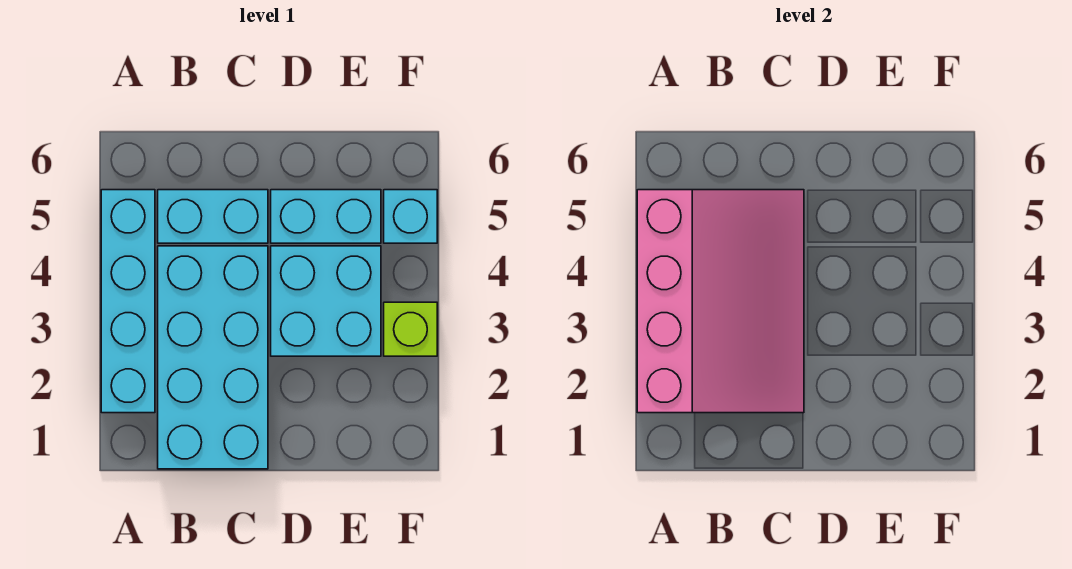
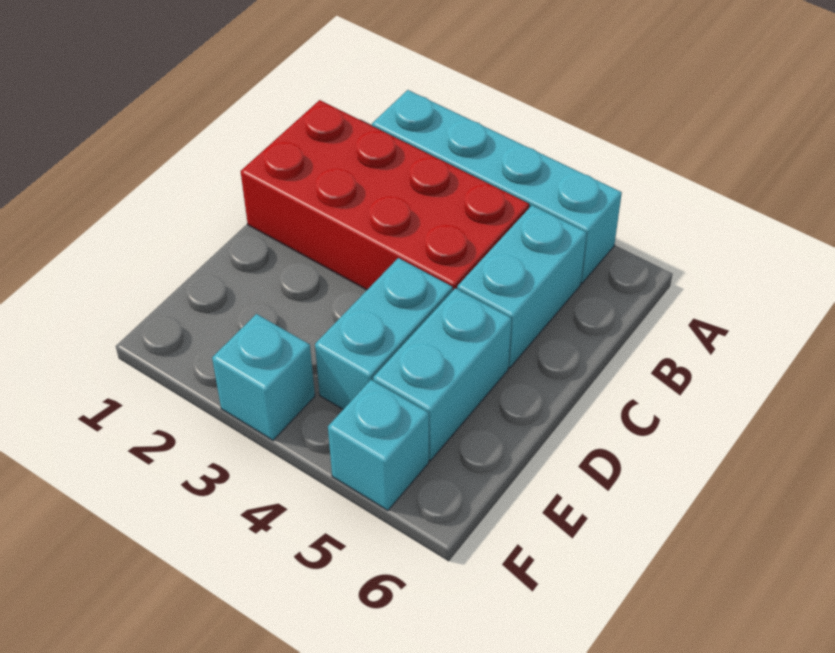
pink slope A2:C5 level 2 top A -> none
cyan brick B1:C4 level 1 -> red brick B1:C4 level 1
cyan brick D3:E4 level 1 -> cyan brick D4:E4 level 1
lime brick F3 level 1 -> cyan brick F3 level 1

